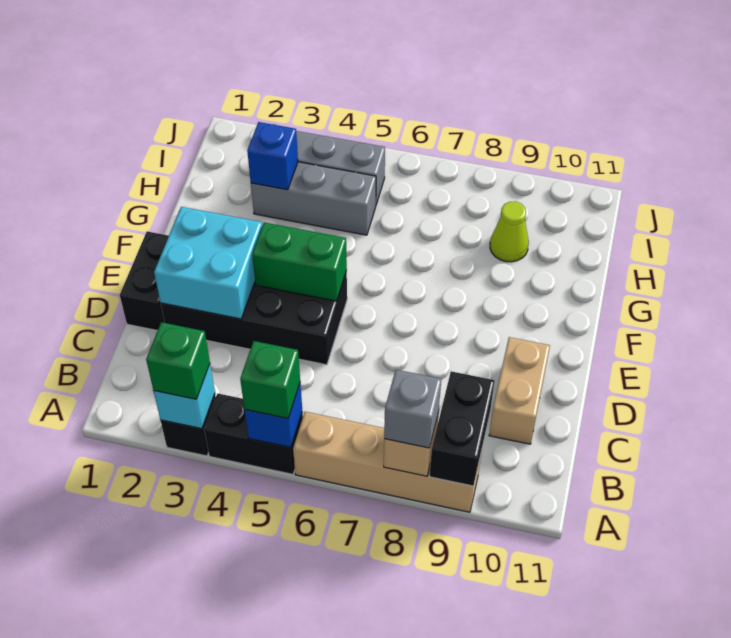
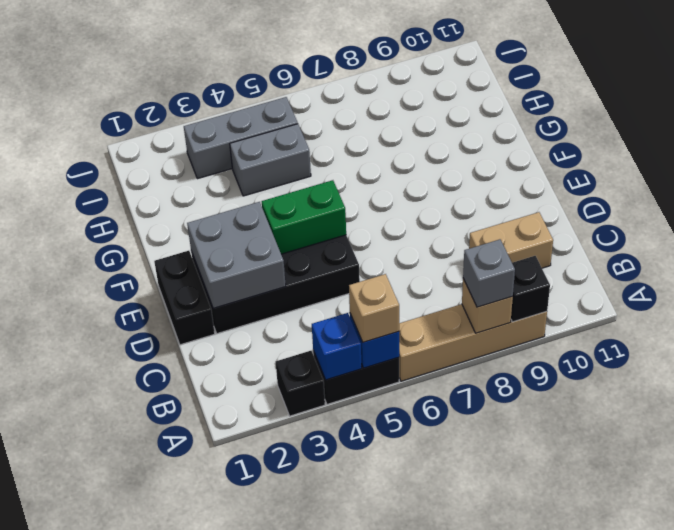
cyan brick A3 level 2 -> none
green brick A3 level 3 -> none
green brick A5 level 3 -> tan brick A5 level 3
black brick A9:B9 level 2 -> black brick A9 level 2
tan brick C10:D10 level 1 -> tan brick C9:C10 level 1
cyan brick D2:E3 level 2 -> grey brick D2:E3 level 2
grey brick H3:H5 level 1 -> grey brick H4:H5 level 1
blue brick H3 level 2 -> blue brick A4 level 2
lime cone H9 level 1 -> none

